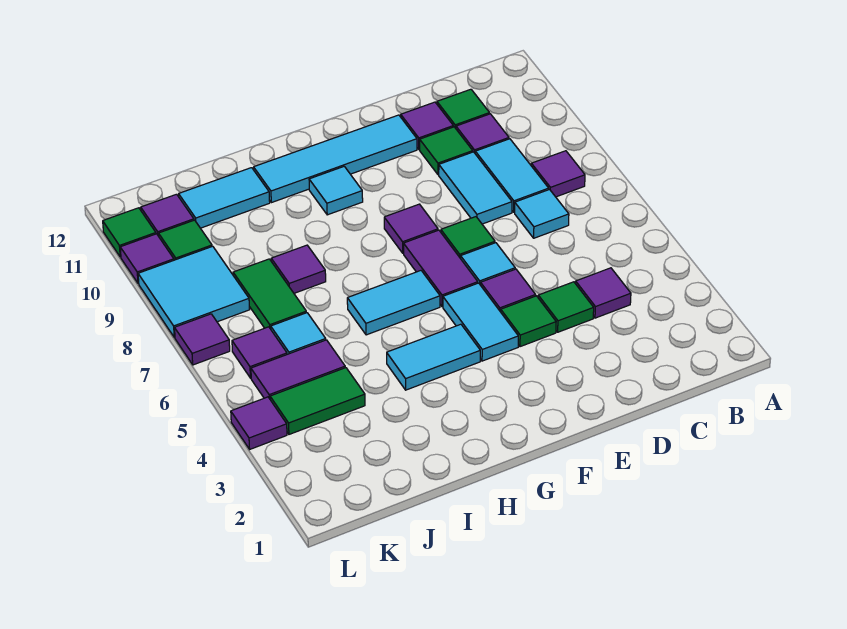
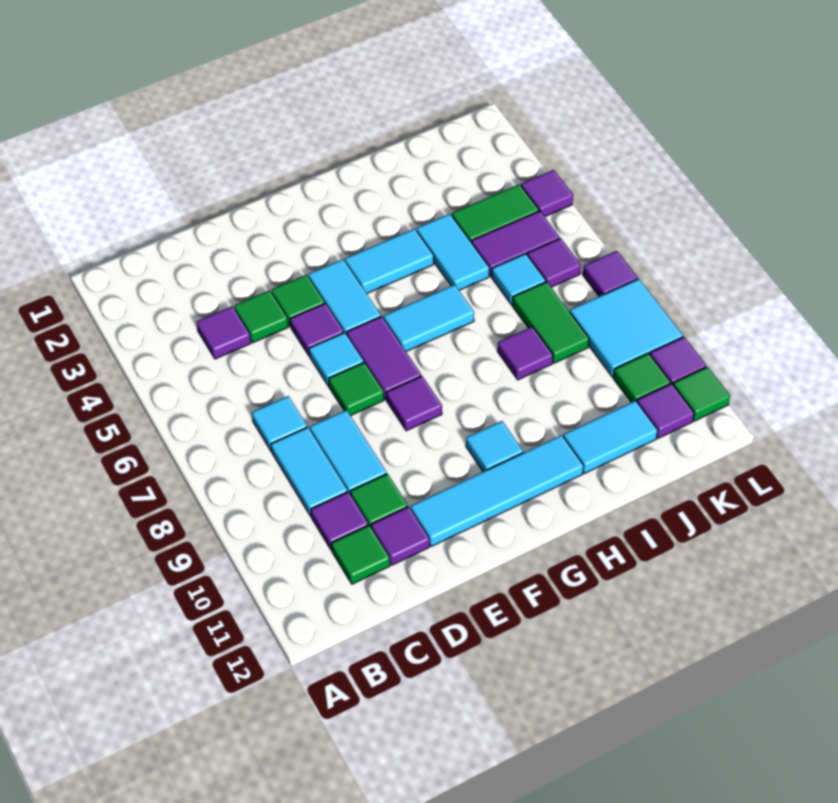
purple tile B8 level 1 -> none
none -> cyan tile I4:I5 level 1

